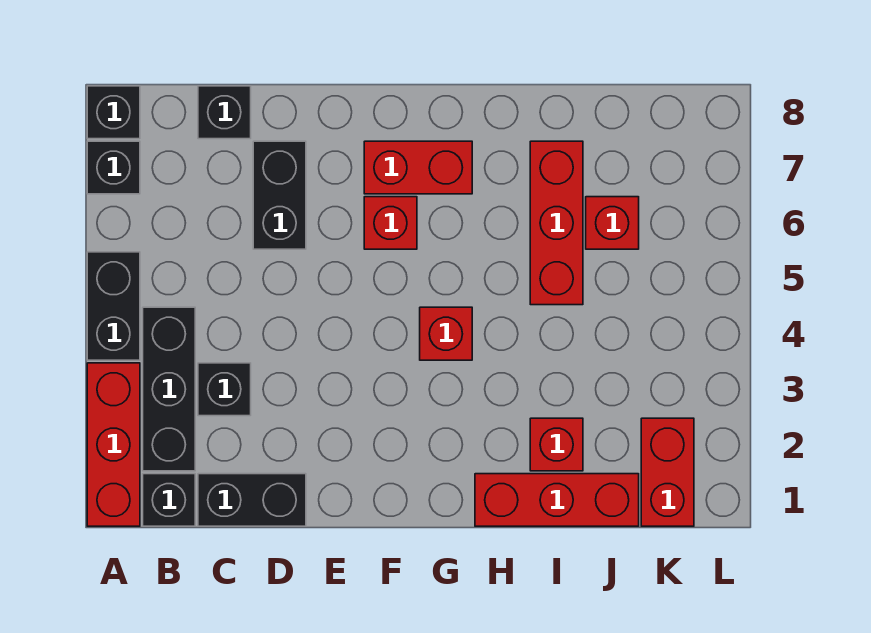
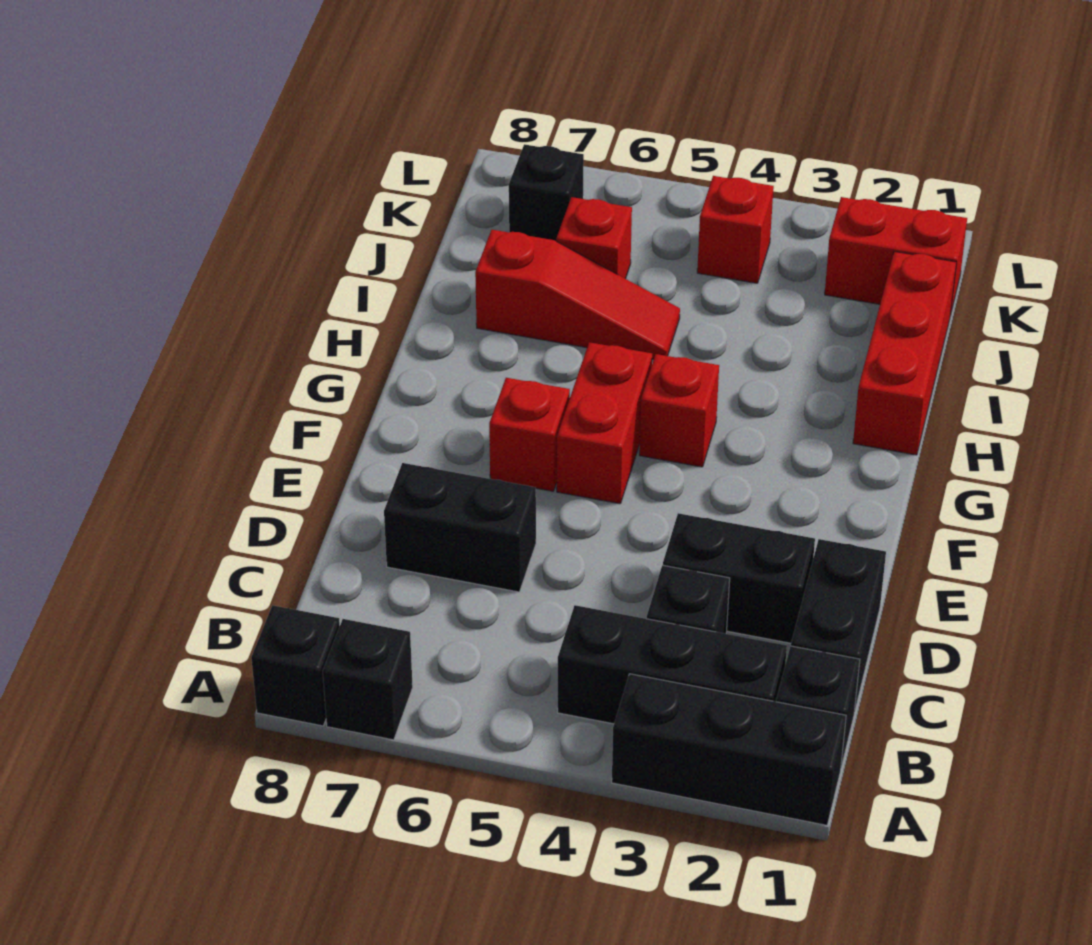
red brick A1:A3 level 1 -> black brick A1:A3 level 1
black brick A4:A5 level 1 -> black brick D2:D3 level 1
black brick C8 level 1 -> black brick K7 level 1
red brick F7:G7 level 1 -> red brick F5:G5 level 1
red brick I2 level 1 -> red brick K4 level 1
red brick I5:I7 level 1 -> red slope I5:I7 level 1 top 7

